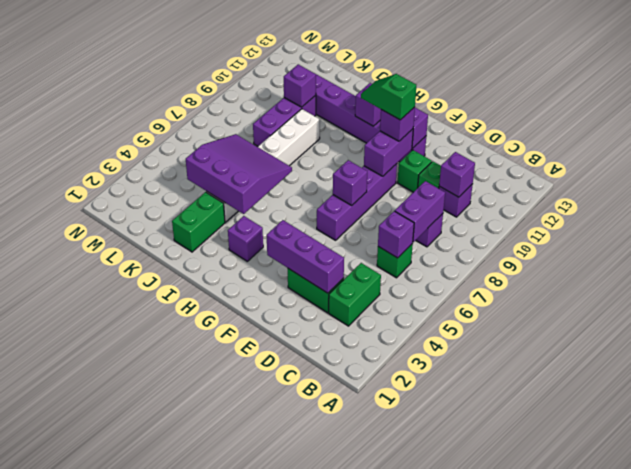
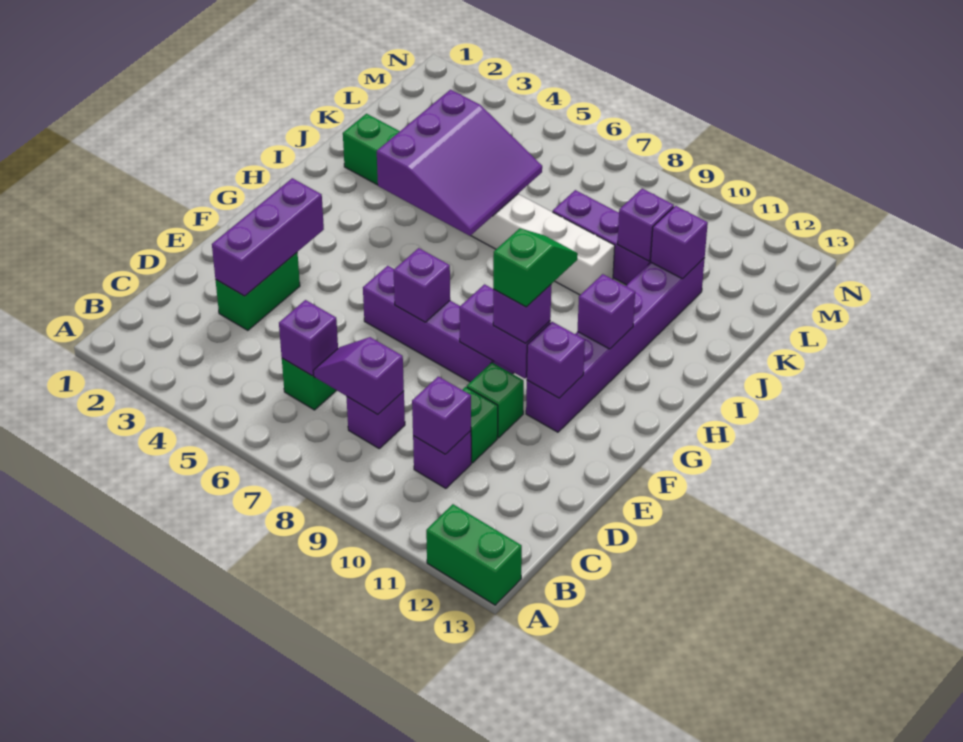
green brick C3:C4 level 1 -> green brick A12:A13 level 1
purple brick C7:C8 level 2 -> purple slope C7:C8 level 2 top 8
purple brick H3 level 1 -> purple brick K11 level 2

